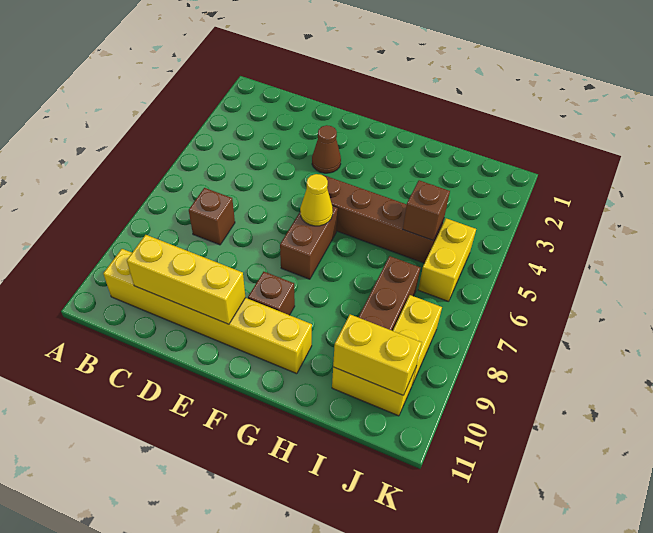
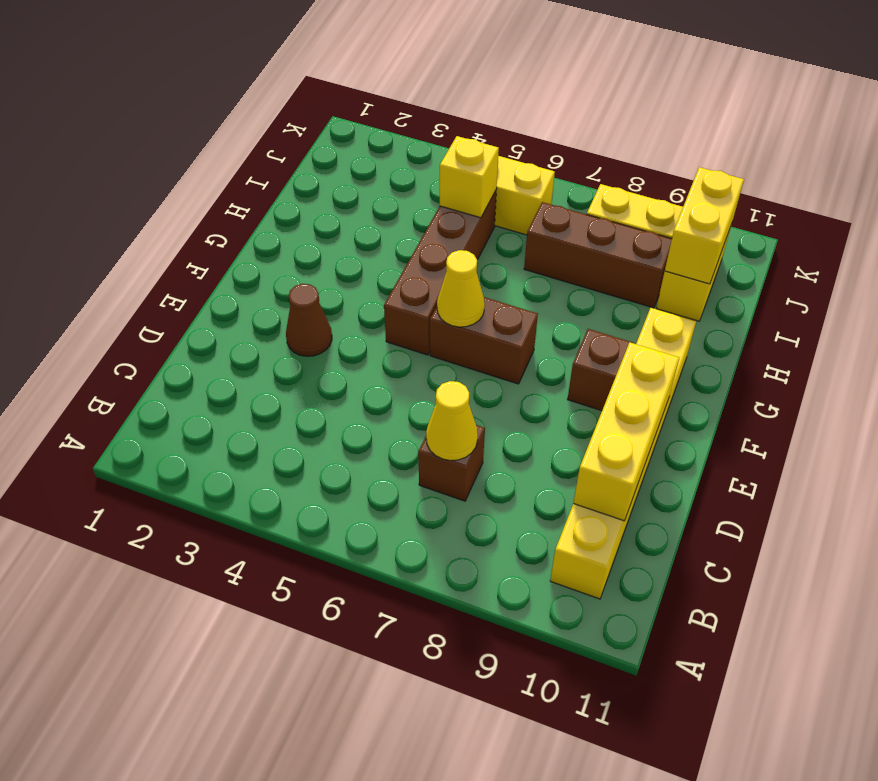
none -> yellow cone C7 level 2
brown brick I5 level 2 -> yellow brick I5 level 2

